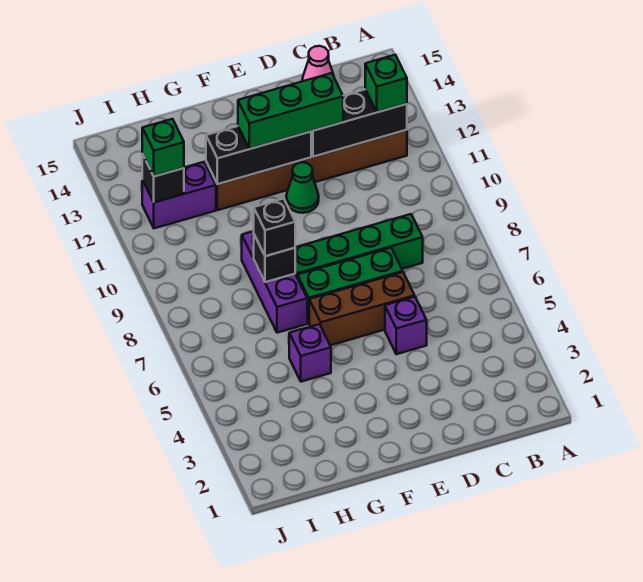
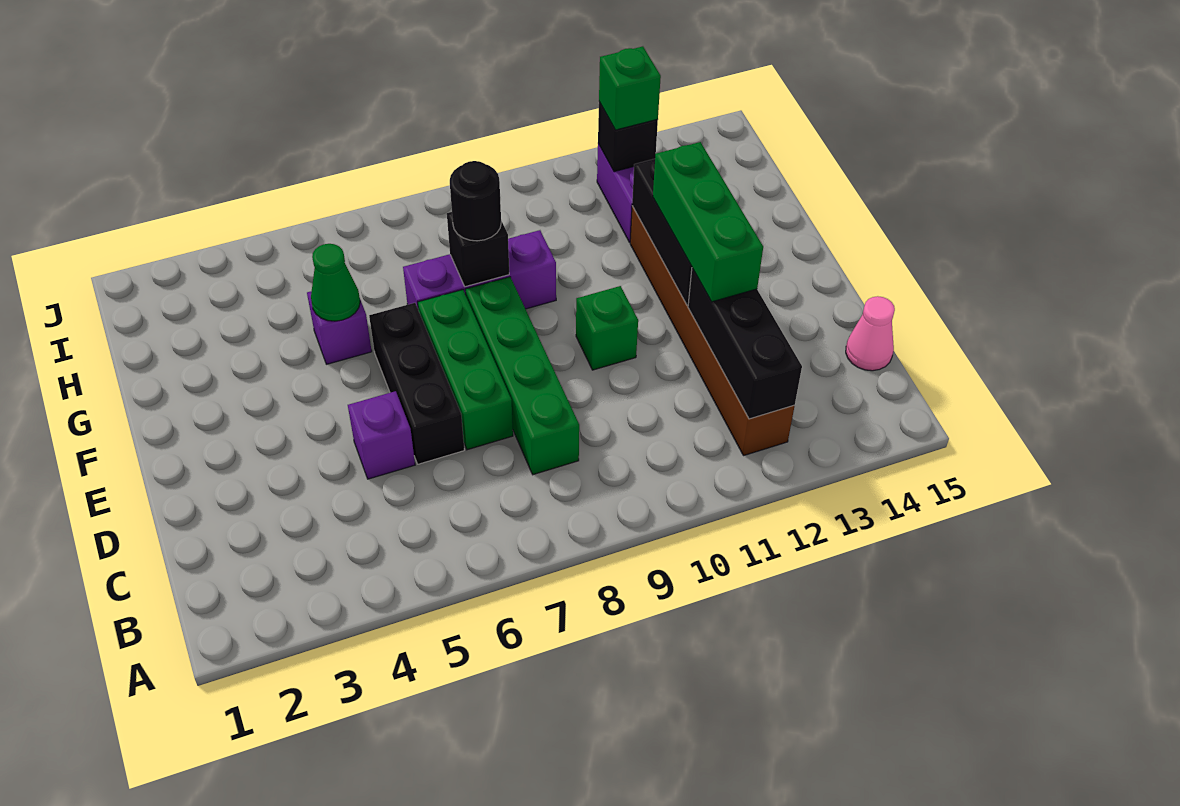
green brick B12 level 3 -> green brick E10 level 1
brown brick D6:F6 level 1 -> black brick D6:F6 level 1
green cone E11 level 1 -> green cone G5 level 2
black brick G8 level 3 -> black round brick G8 level 3

